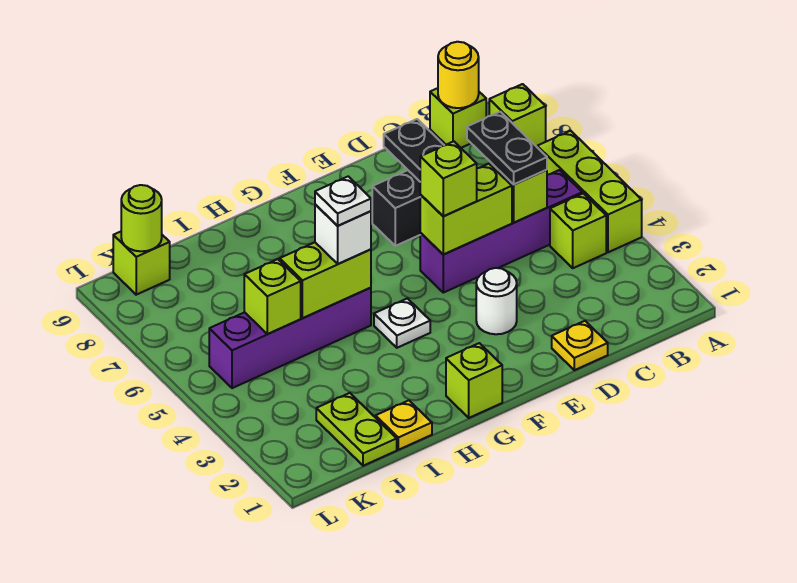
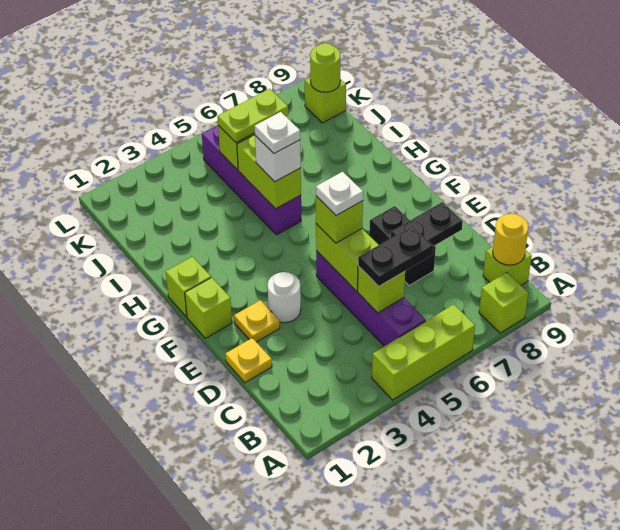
lime brick B4 level 1 -> lime brick F1 level 1
white plate G4 level 1 -> white plate E5 level 4
yellow plate I1 level 1 -> yellow plate E2 level 1
lime plate J1:J2 level 1 -> lime plate J5:J6 level 3

